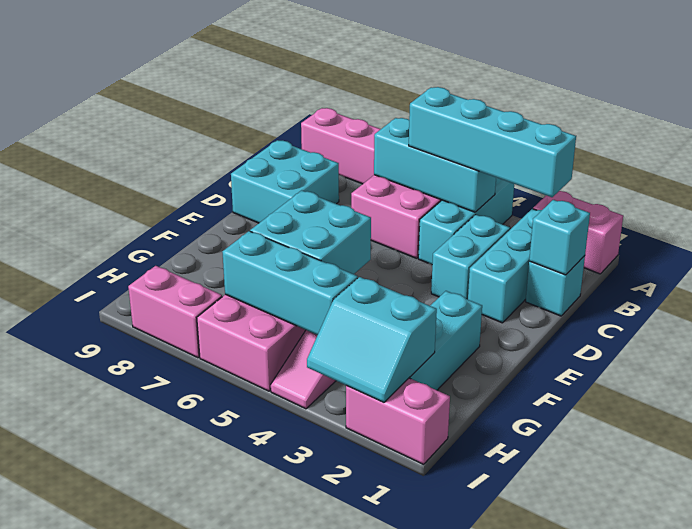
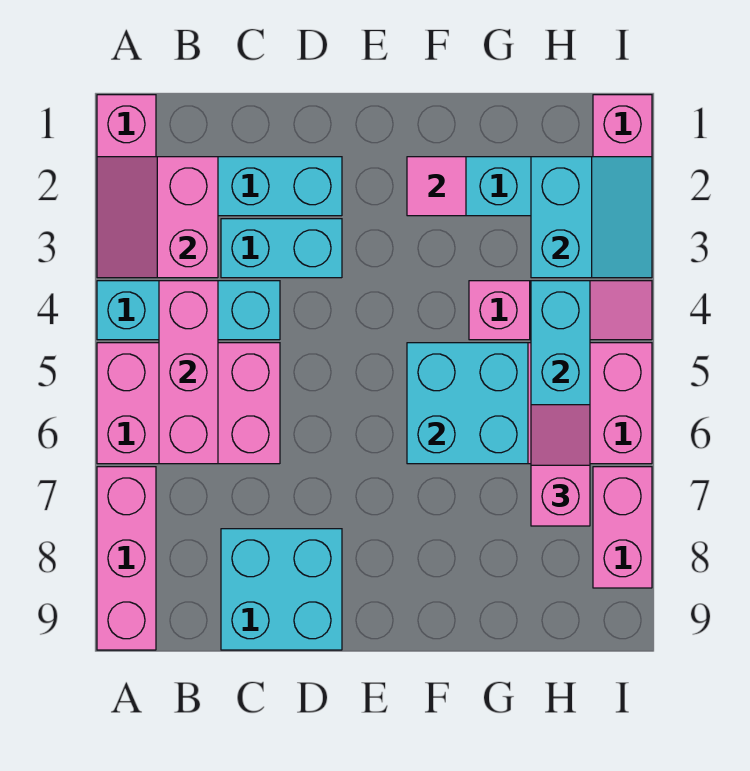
none -> pink slope A2:B3 level 2 top B
cyan brick B2:B5 level 3 -> none
cyan brick B4:B6 level 2 -> pink brick B4:B6 level 2
cyan brick C1 level 1 -> none
cyan brick C1 level 2 -> none
none -> pink tile F2 level 2
none -> pink slope H6:H7 level 3 top 7

